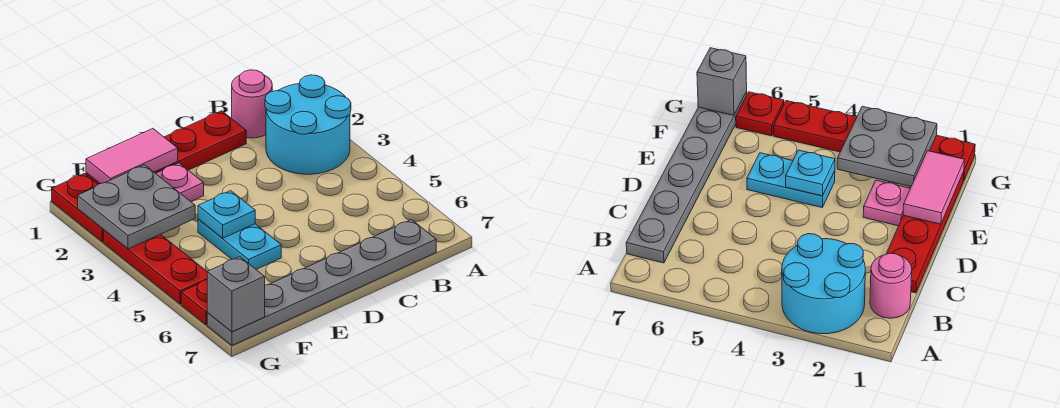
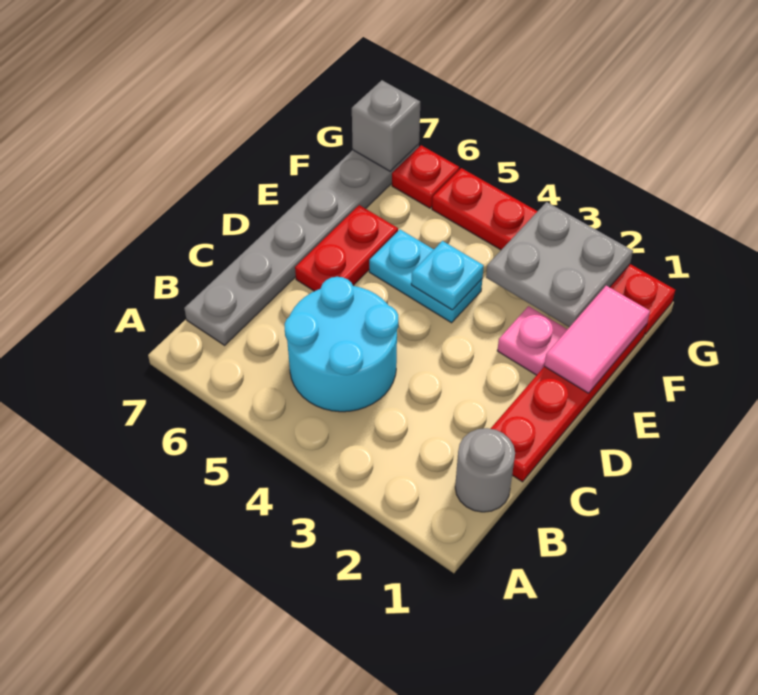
cyan round brick A2:B3 level 1 -> cyan round brick B4:C5 level 1
pink round brick B1 level 1 -> grey round brick B1 level 1
none -> red plate D6:E6 level 1

